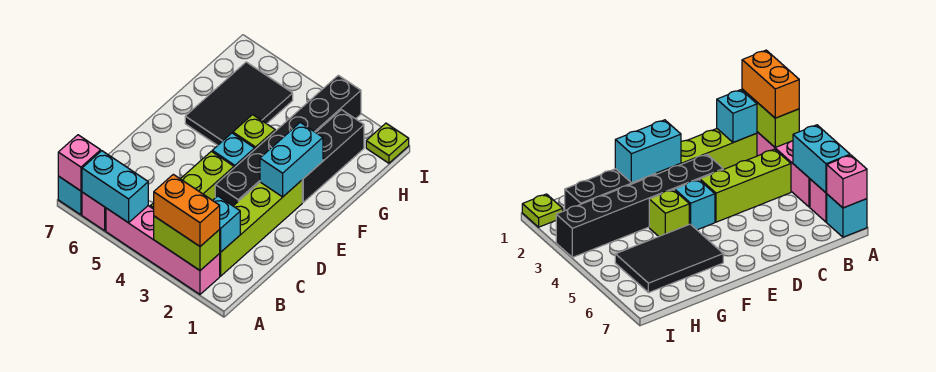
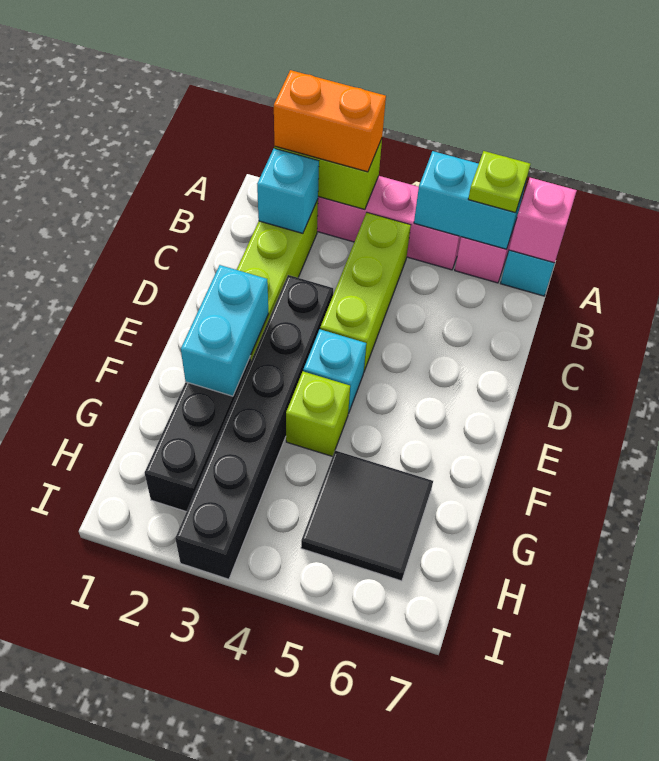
black tile F5:H6 level 1 -> black tile G5:H6 level 1
lime plate I1 level 1 -> lime plate A6 level 3

